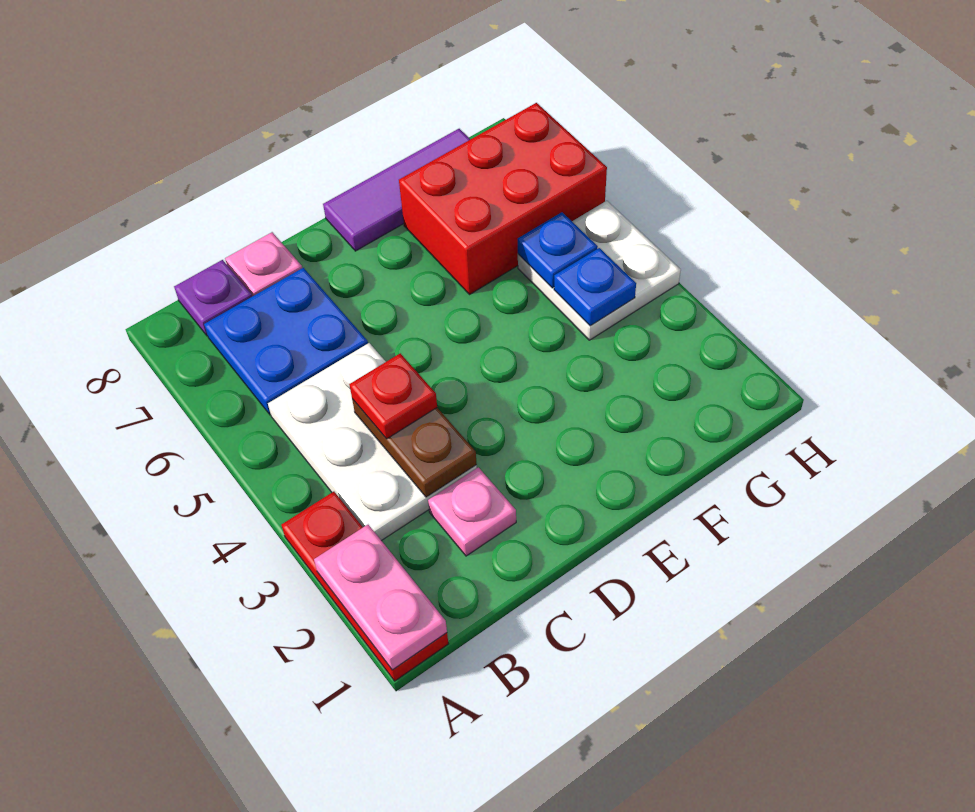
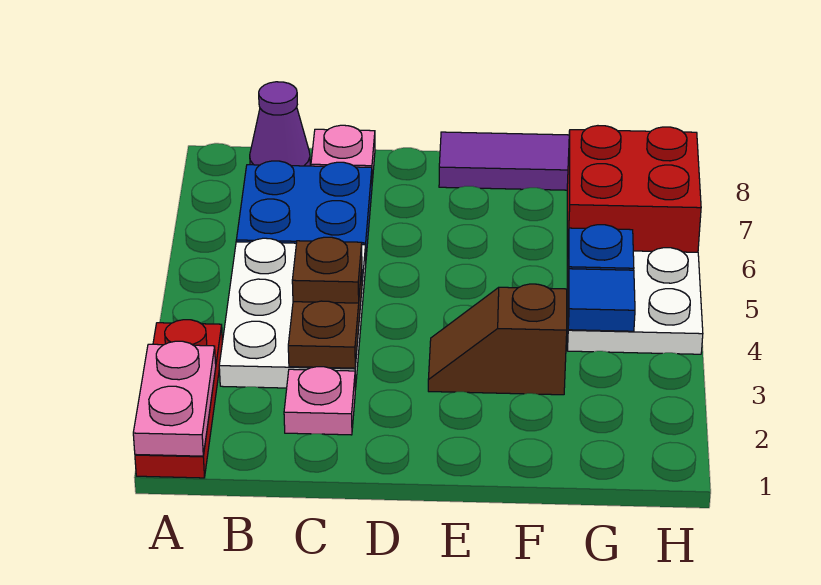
purple plate B8 level 1 -> purple cone B8 level 1
red plate C4 level 3 -> brown plate C4 level 3
none -> brown slope E3:F3 level 1 top F
red brick F6:H7 level 1 -> red brick G6:H7 level 1
blue plate G4 level 2 -> blue tile G4 level 2

